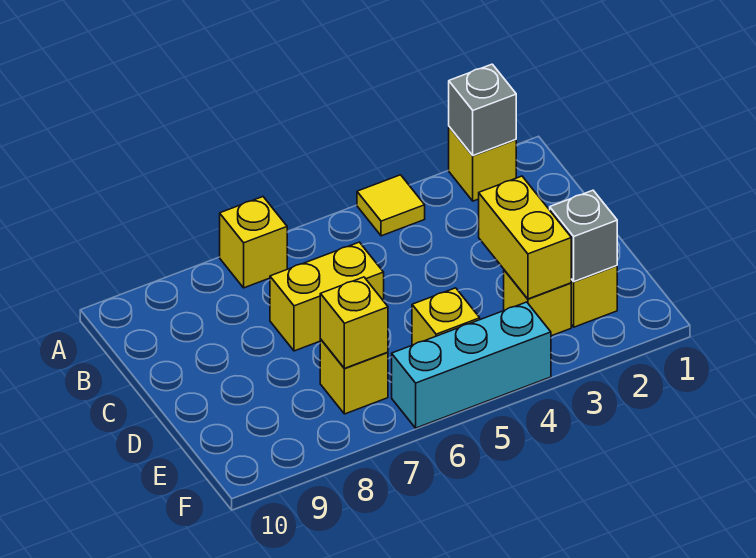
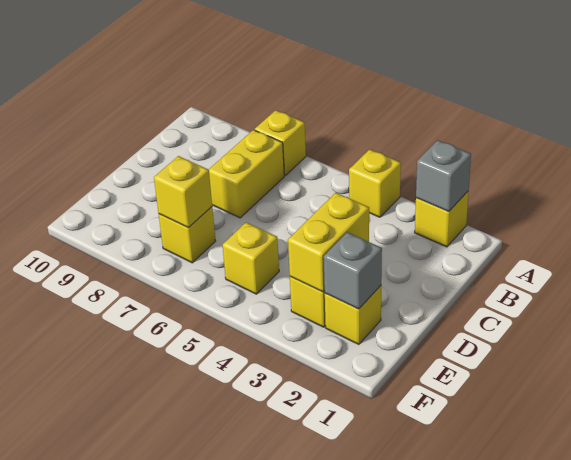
yellow tile A4 level 1 -> yellow brick A4 level 1
yellow brick C6:C7 level 1 -> yellow brick B7:C7 level 1
cyan brick F4:F6 level 1 -> none

